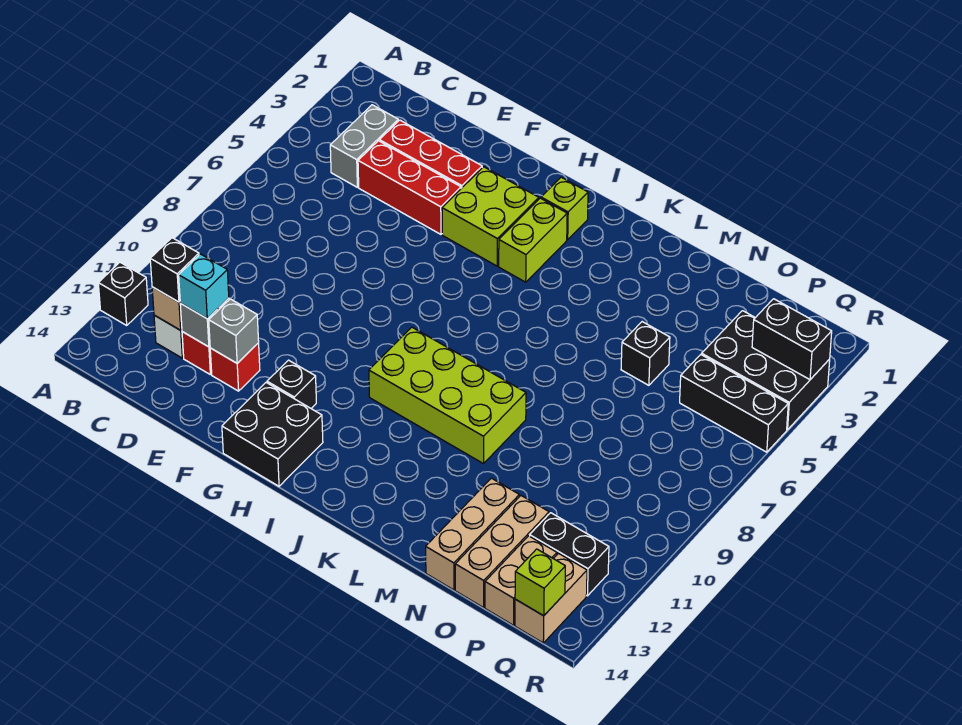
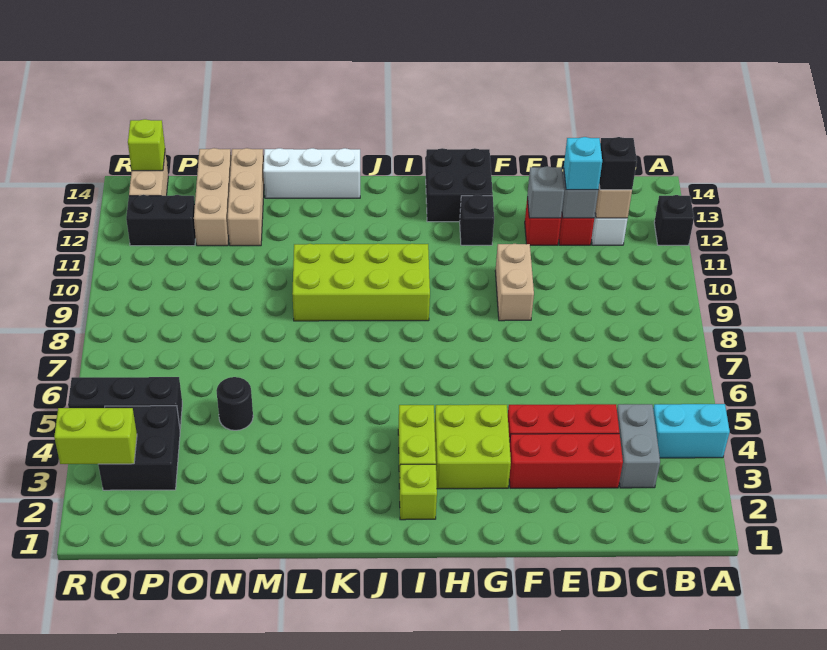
none -> cyan brick A4:B4 level 1
none -> white brick K14:M14 level 1
black brick N5 level 1 -> black round brick N5 level 1
black brick P3:R4 level 1 -> black brick P3:Q4 level 1
tan brick P13:P14 level 1 -> tan brick F9:F10 level 1
black brick Q3:R3 level 2 -> lime brick Q3:R3 level 2

